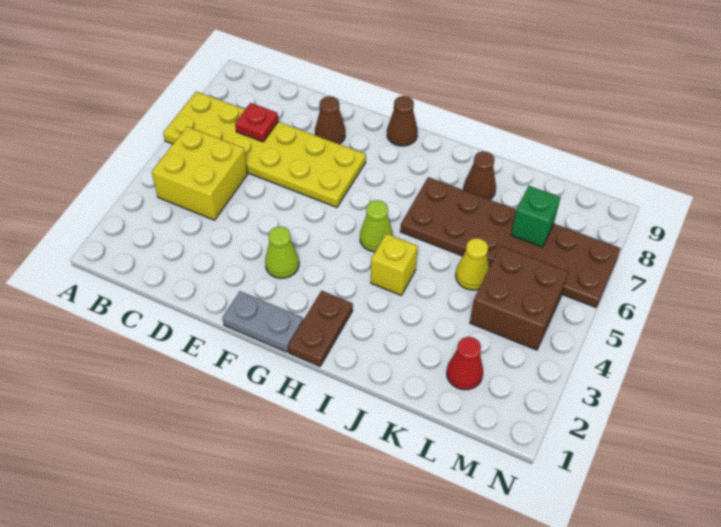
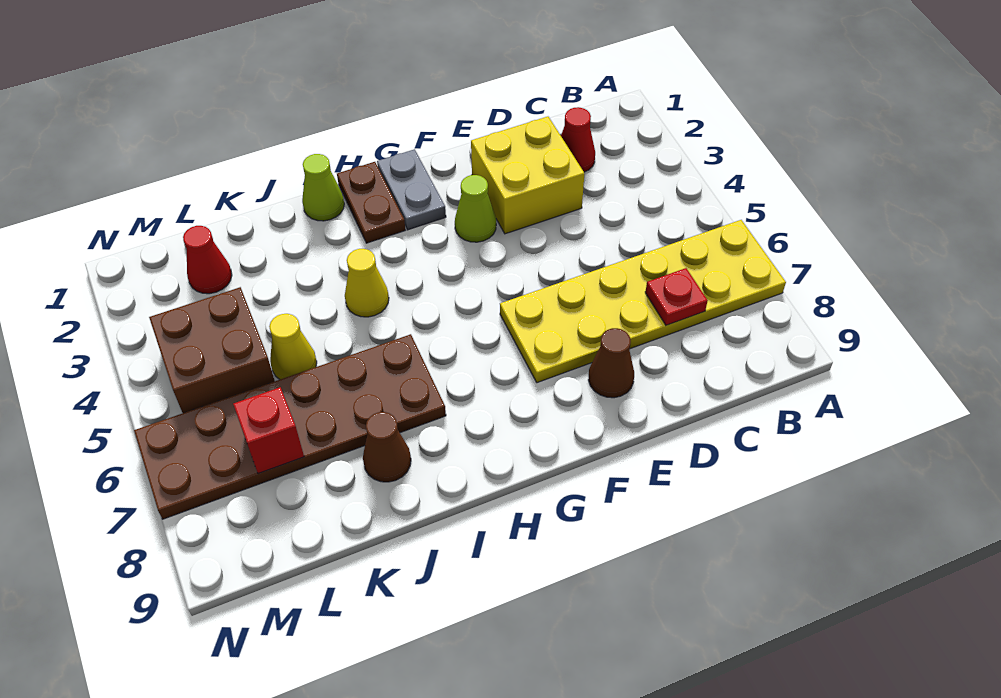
yellow brick B4:C5 level 1 -> yellow brick D2:E3 level 1
none -> red cone C2 level 1
grey plate F1:G1 level 1 -> grey plate G1:G2 level 1
brown cone G9 level 1 -> none
lime cone H5 level 1 -> lime cone I1 level 1
yellow brick I4 level 1 -> yellow cone I4 level 1
green brick L7 level 2 -> red brick L7 level 2

